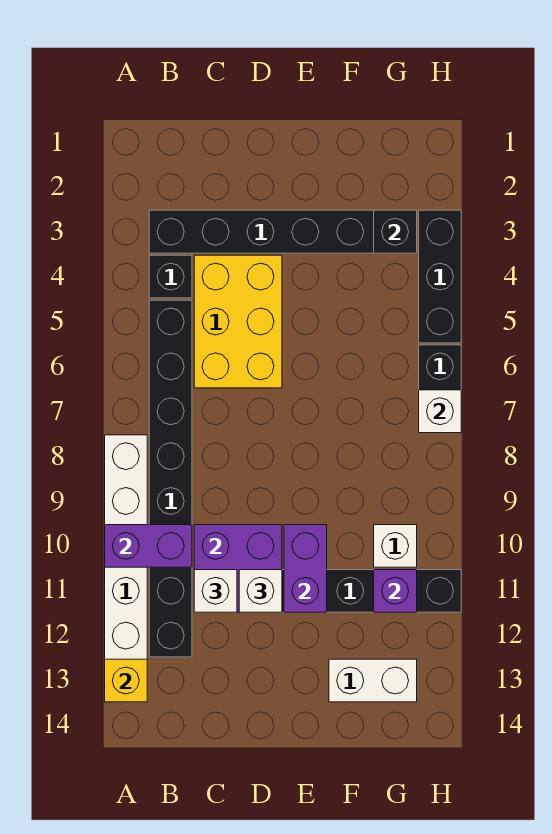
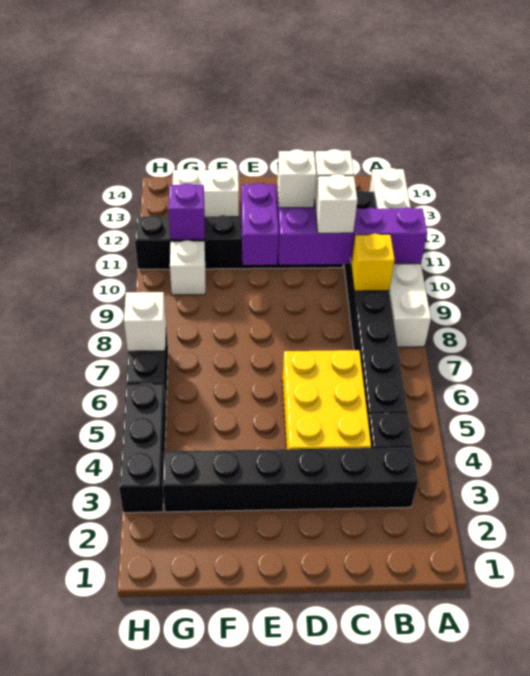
yellow brick A13 level 2 -> yellow brick B9 level 2
none -> white brick C10 level 3
black brick G3 level 2 -> none

